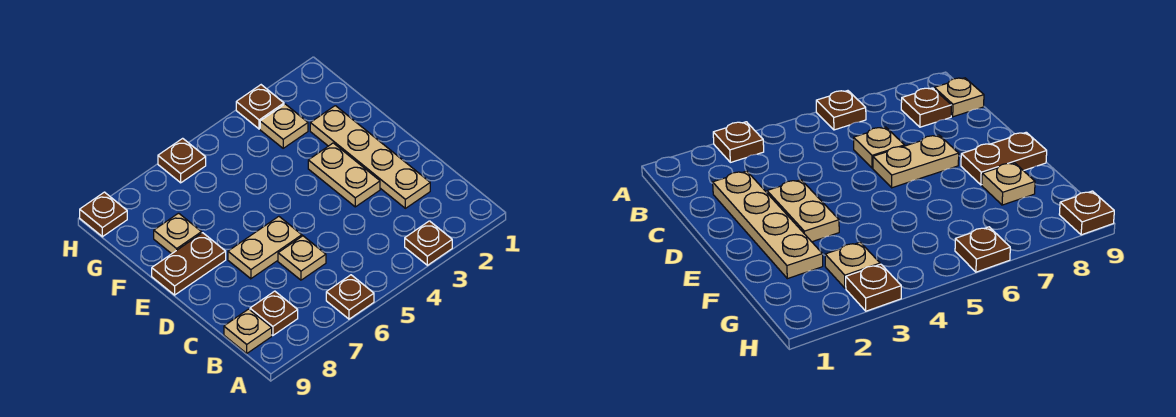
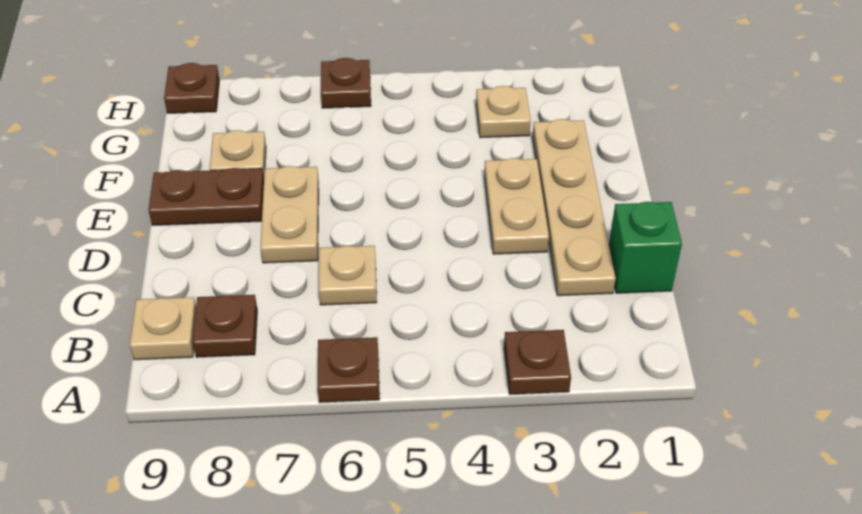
none -> green brick C1 level 1
tan plate D6:D7 level 1 -> tan plate D7:E7 level 1
brown plate H3 level 1 -> none

